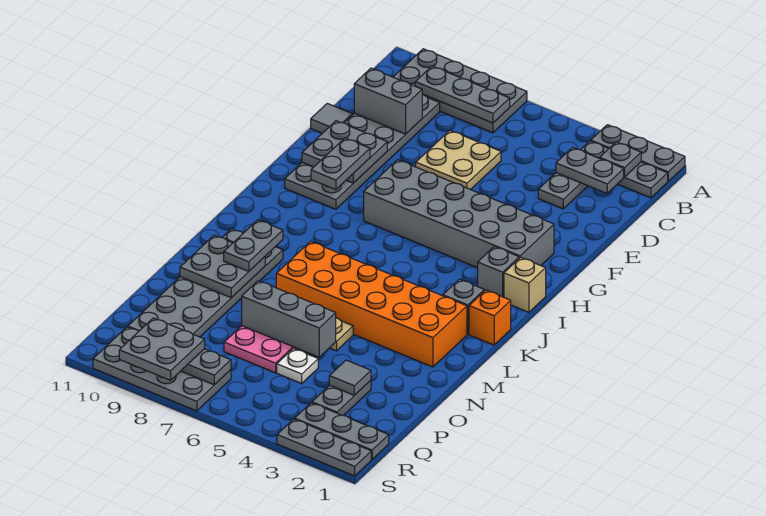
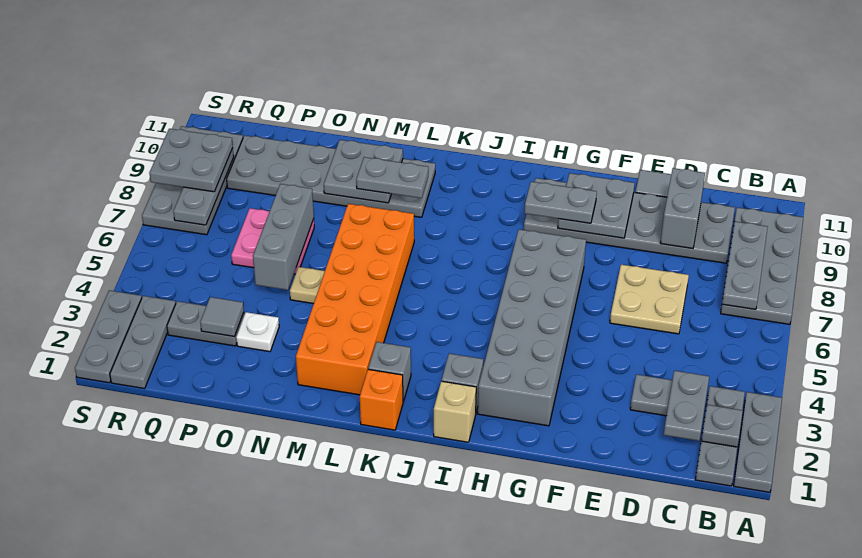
white plate P5 level 1 -> white plate O3 level 1

